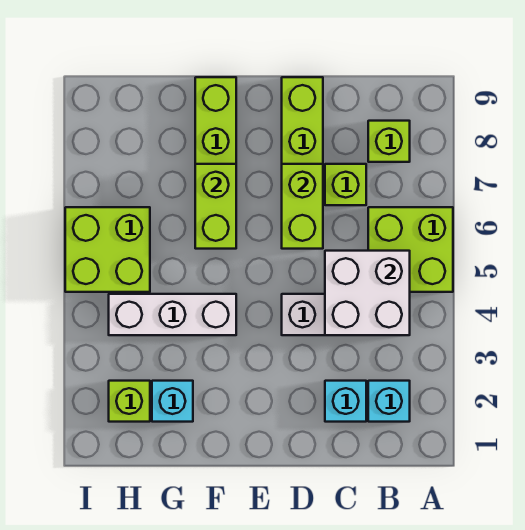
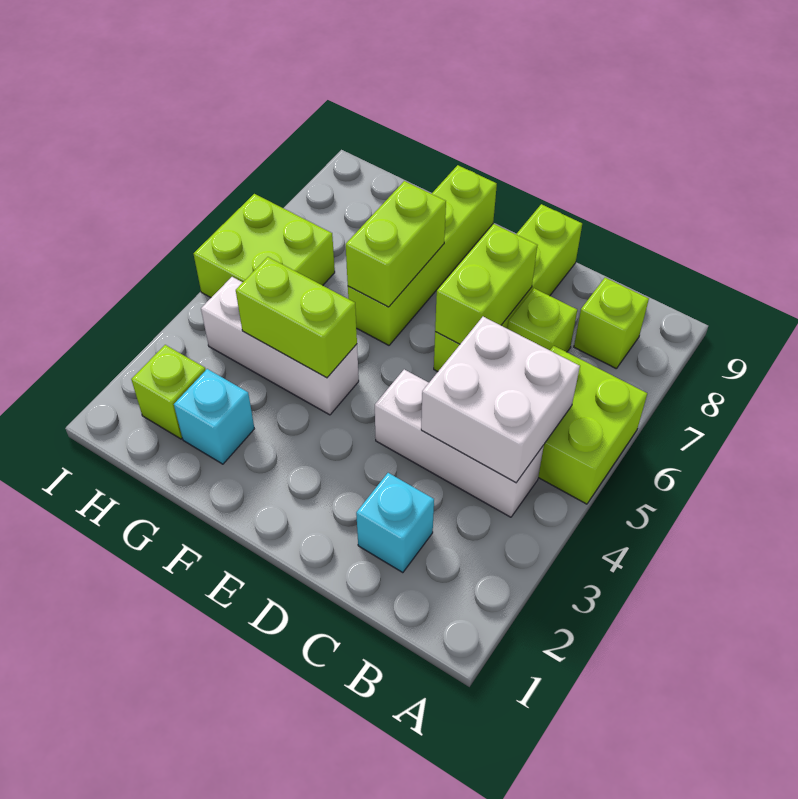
cyan brick B2 level 1 -> none
none -> lime brick F4:G4 level 2

